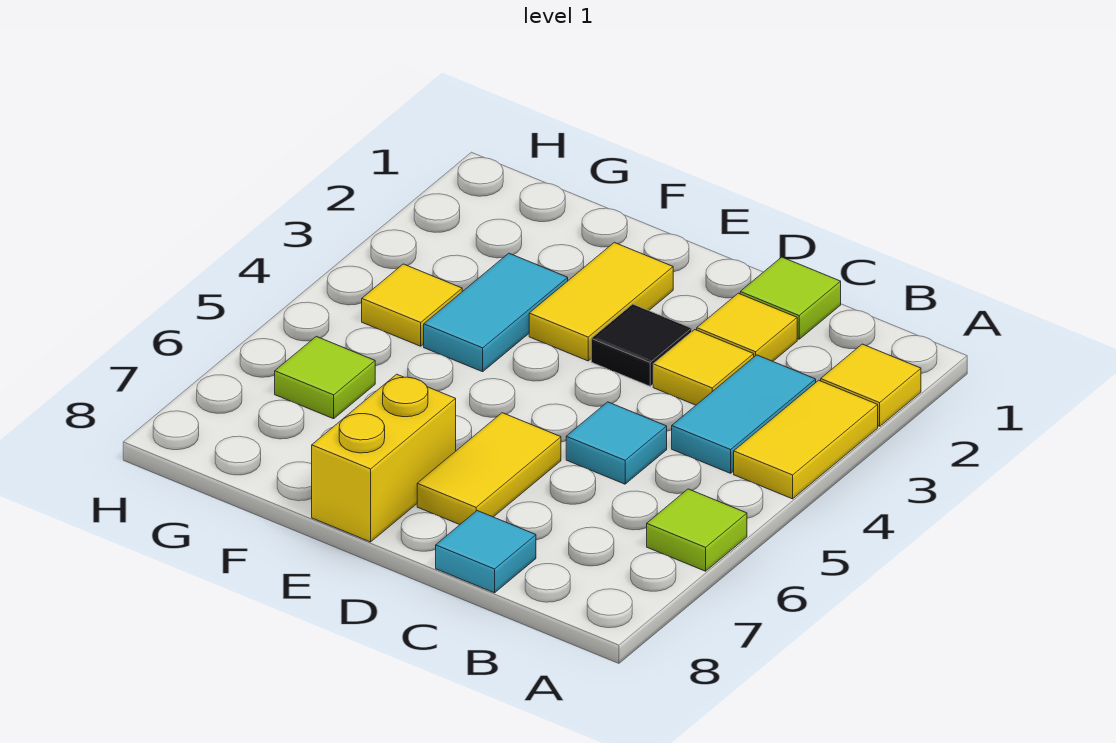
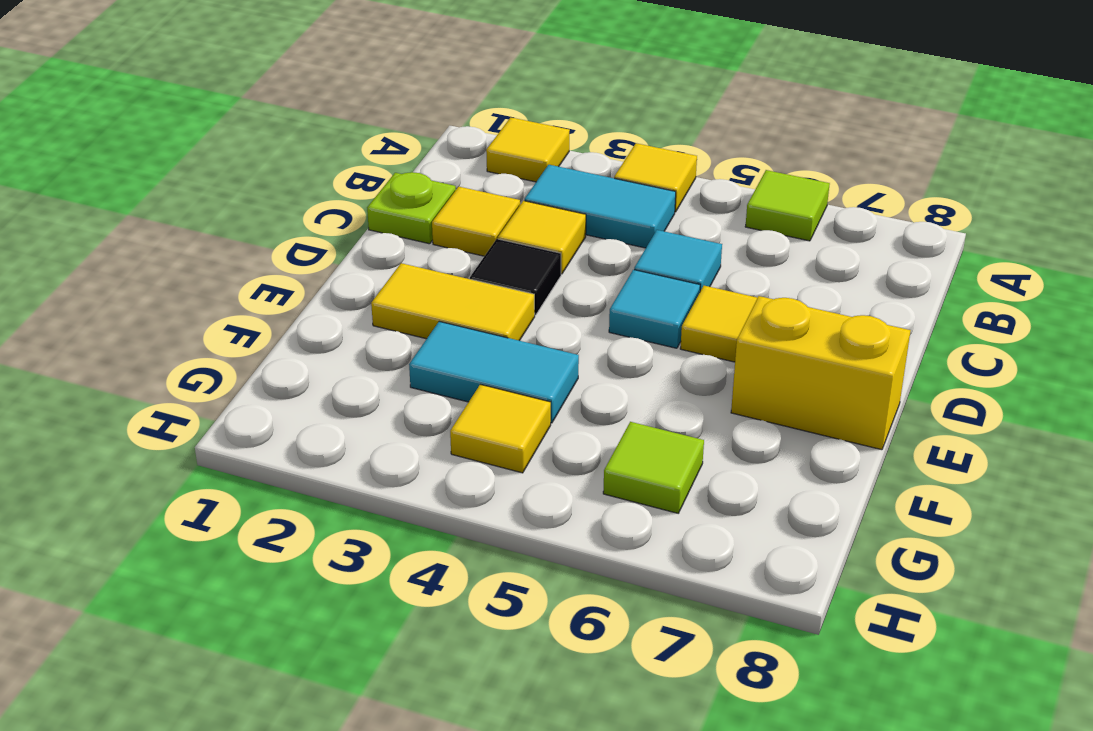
yellow tile A3:A4 level 1 -> yellow tile A4 level 1
lime tile C1 level 1 -> lime plate C1 level 1
cyan tile C8 level 1 -> cyan tile D5 level 1

